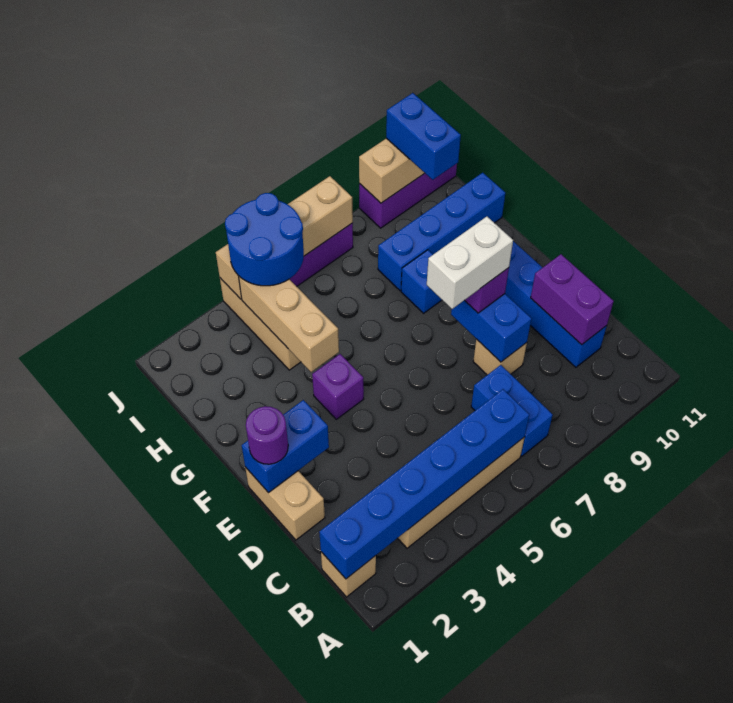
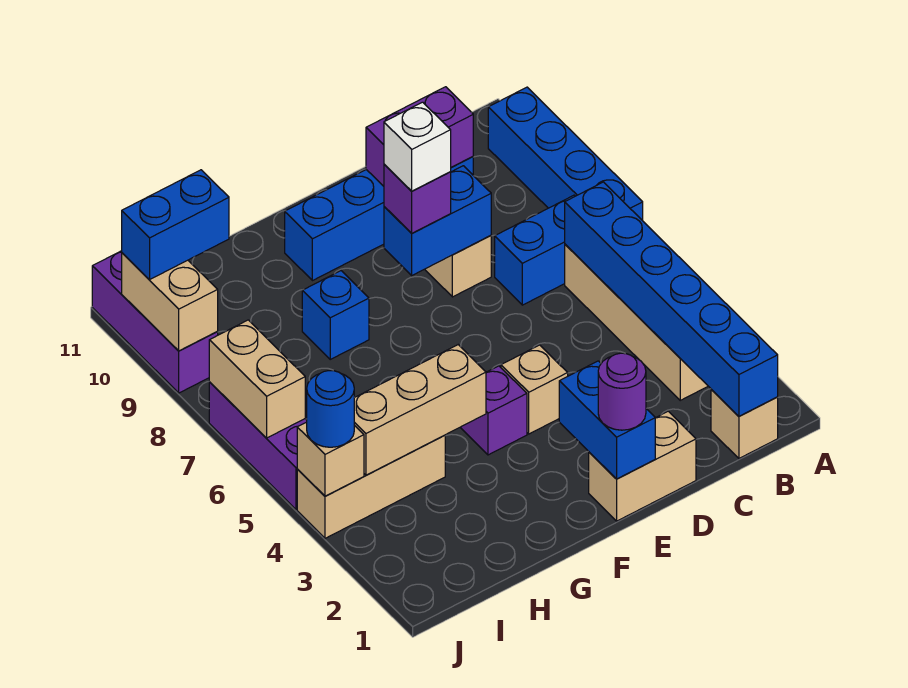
none -> tan brick E4 level 1
white brick E7:E8 level 4 -> white brick E8 level 4
blue brick H8:H11 level 1 -> blue brick A7:A10 level 1
blue round brick I4:J5 level 3 -> blue round brick J4 level 3

